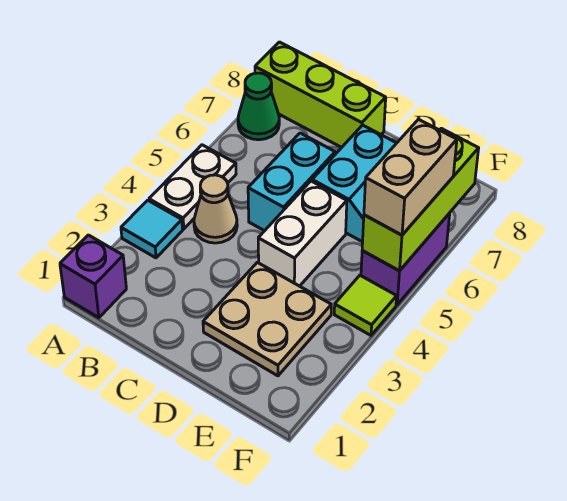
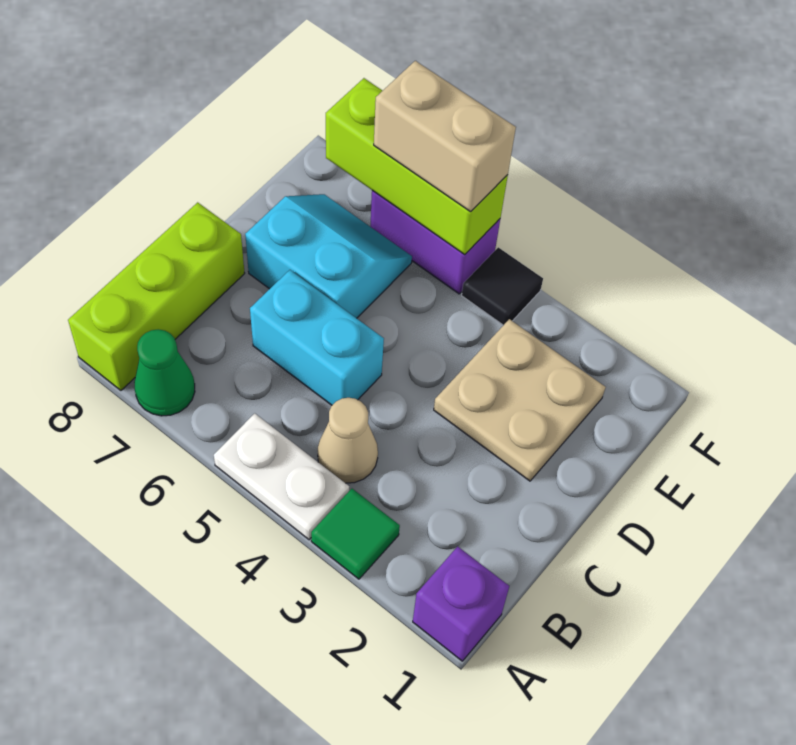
cyan tile A3 level 1 -> green tile A3 level 1
white brick D4:D5 level 1 -> none
lime tile F4 level 1 -> black tile F4 level 1

